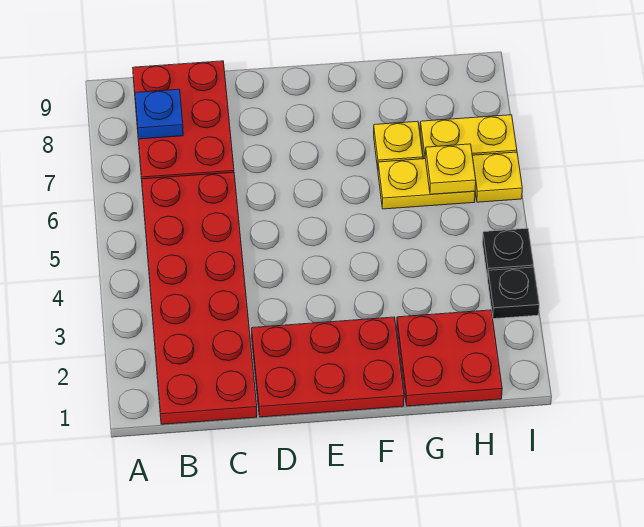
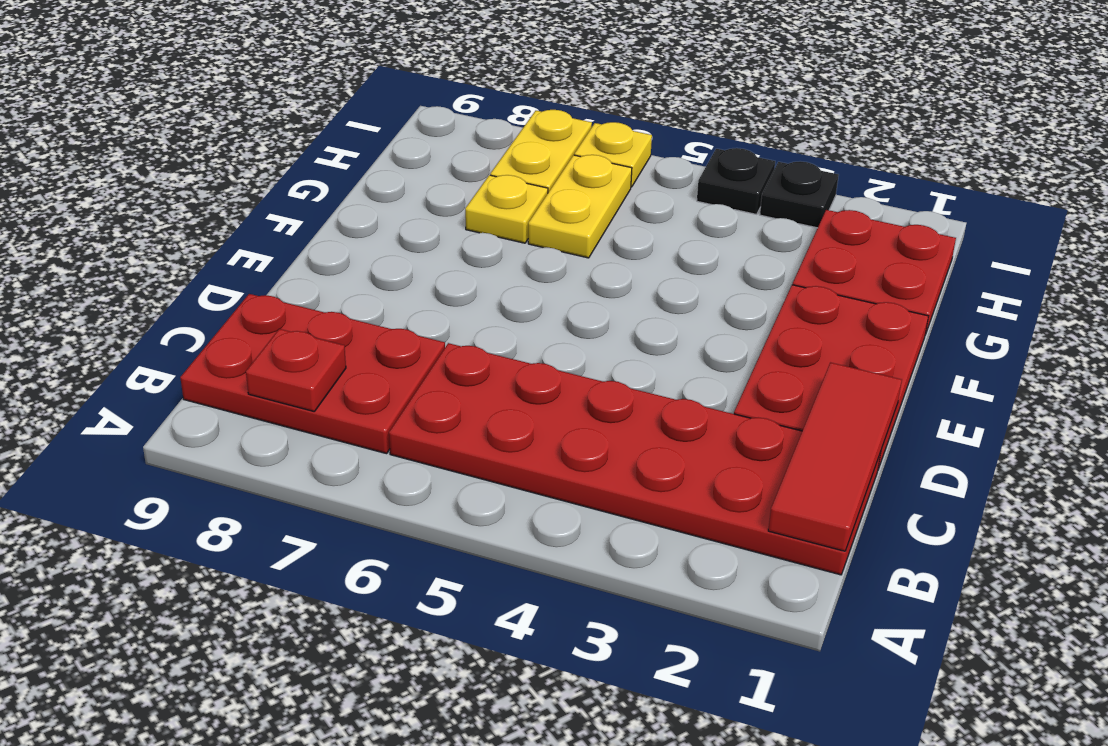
none -> red tile B1:D1 level 2
blue plate B8 level 2 -> red plate B8 level 2
yellow plate H6 level 2 -> none

